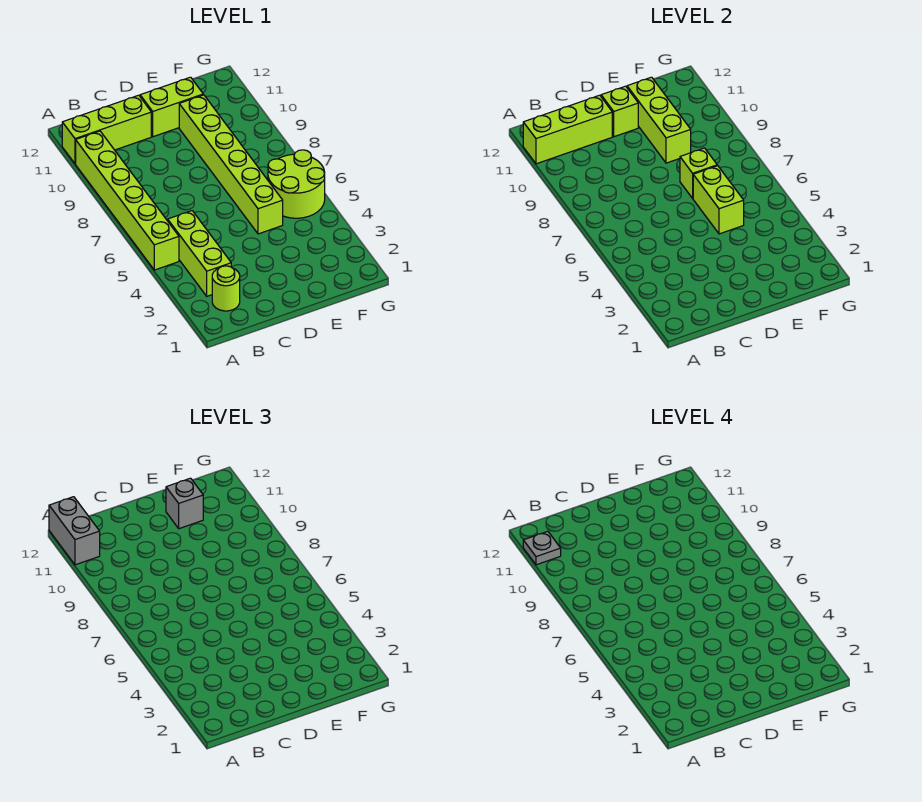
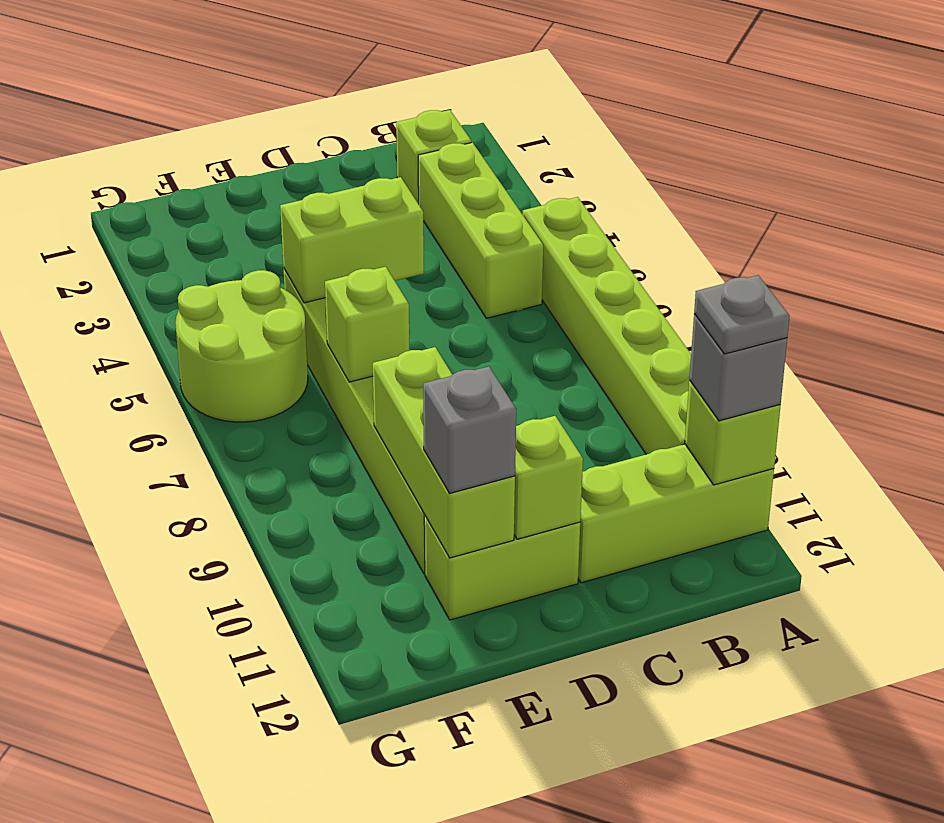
lime brick A11:C11 level 2 -> lime brick A11 level 2
grey brick A11:A12 level 3 -> grey brick A11 level 3
lime round brick B2 level 1 -> lime brick B2 level 1
lime brick E5:E6 level 2 -> lime brick D5:E5 level 2

